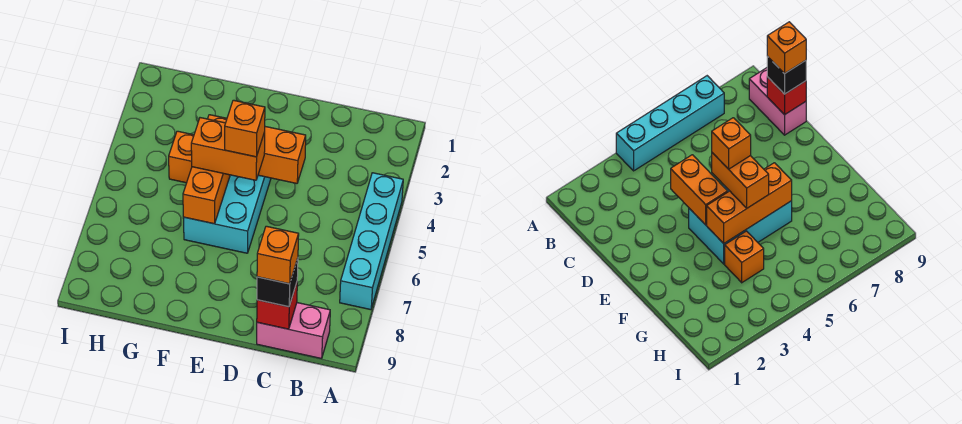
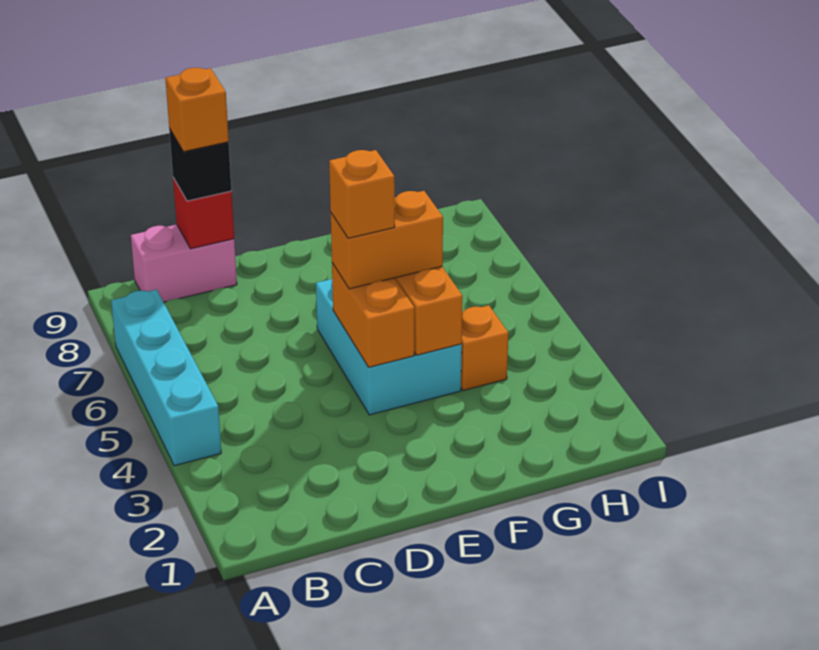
orange brick D4:E4 level 2 -> orange brick E4:E5 level 2

